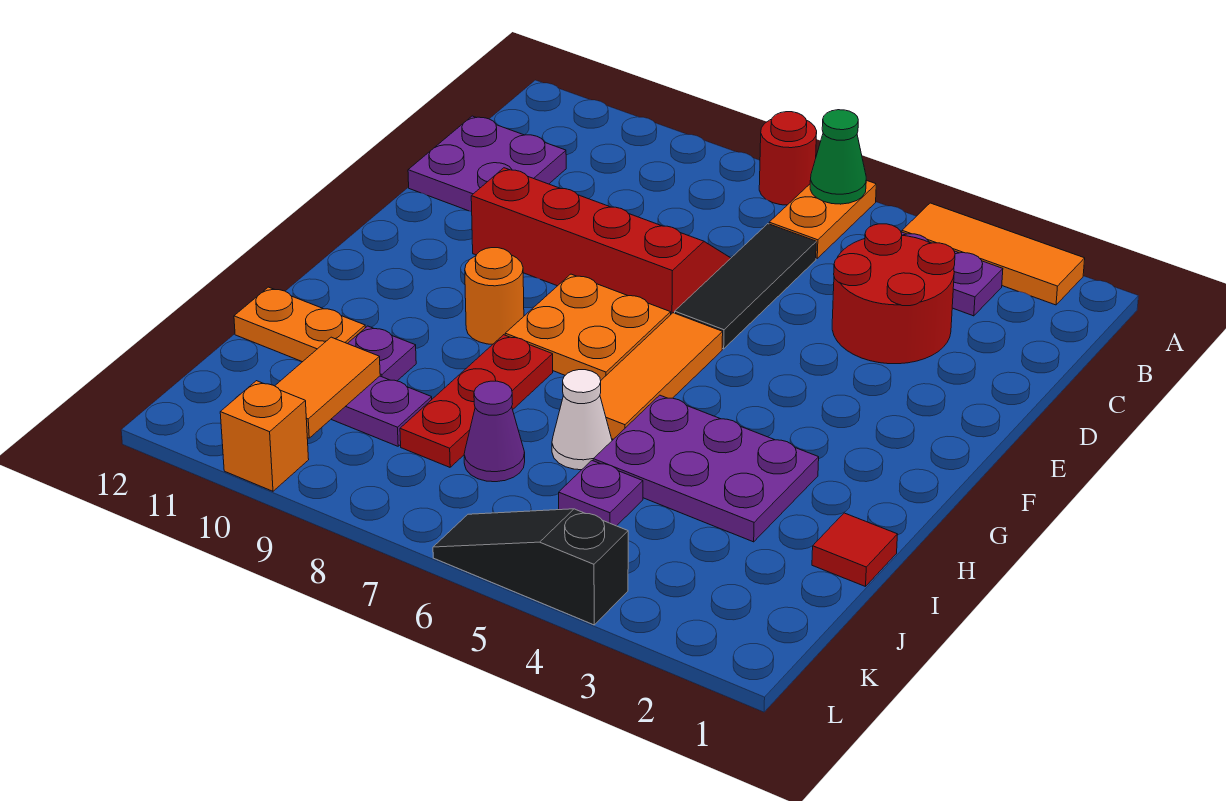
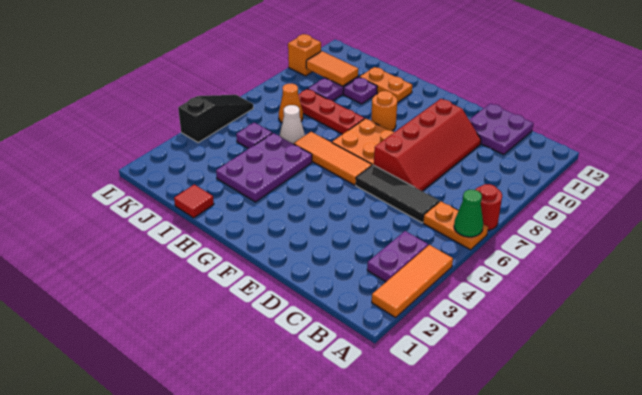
red round brick C3:D4 level 1 -> none
orange plate I11:I12 level 1 -> orange plate H11:I11 level 1
purple cone J7 level 1 -> orange cone J7 level 1

